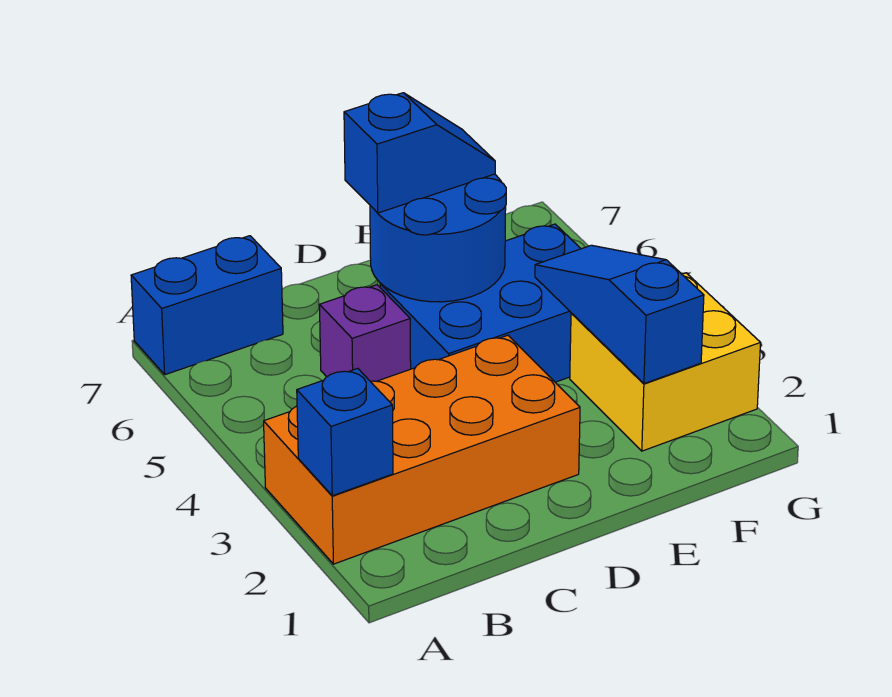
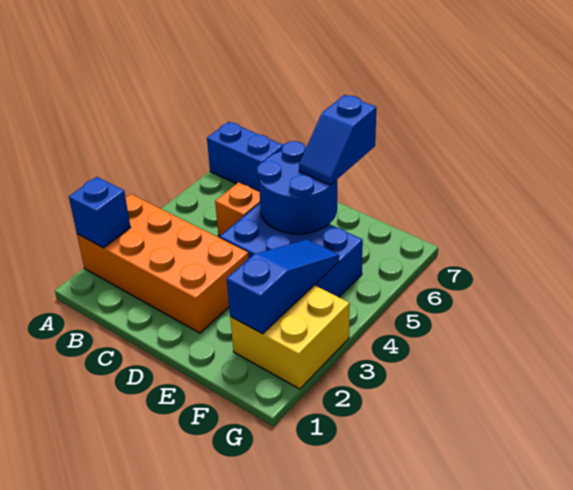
purple brick C5 level 1 -> orange brick C5 level 1
blue slope D6:E6 level 3 top D -> blue slope E6:E7 level 3 top 7

